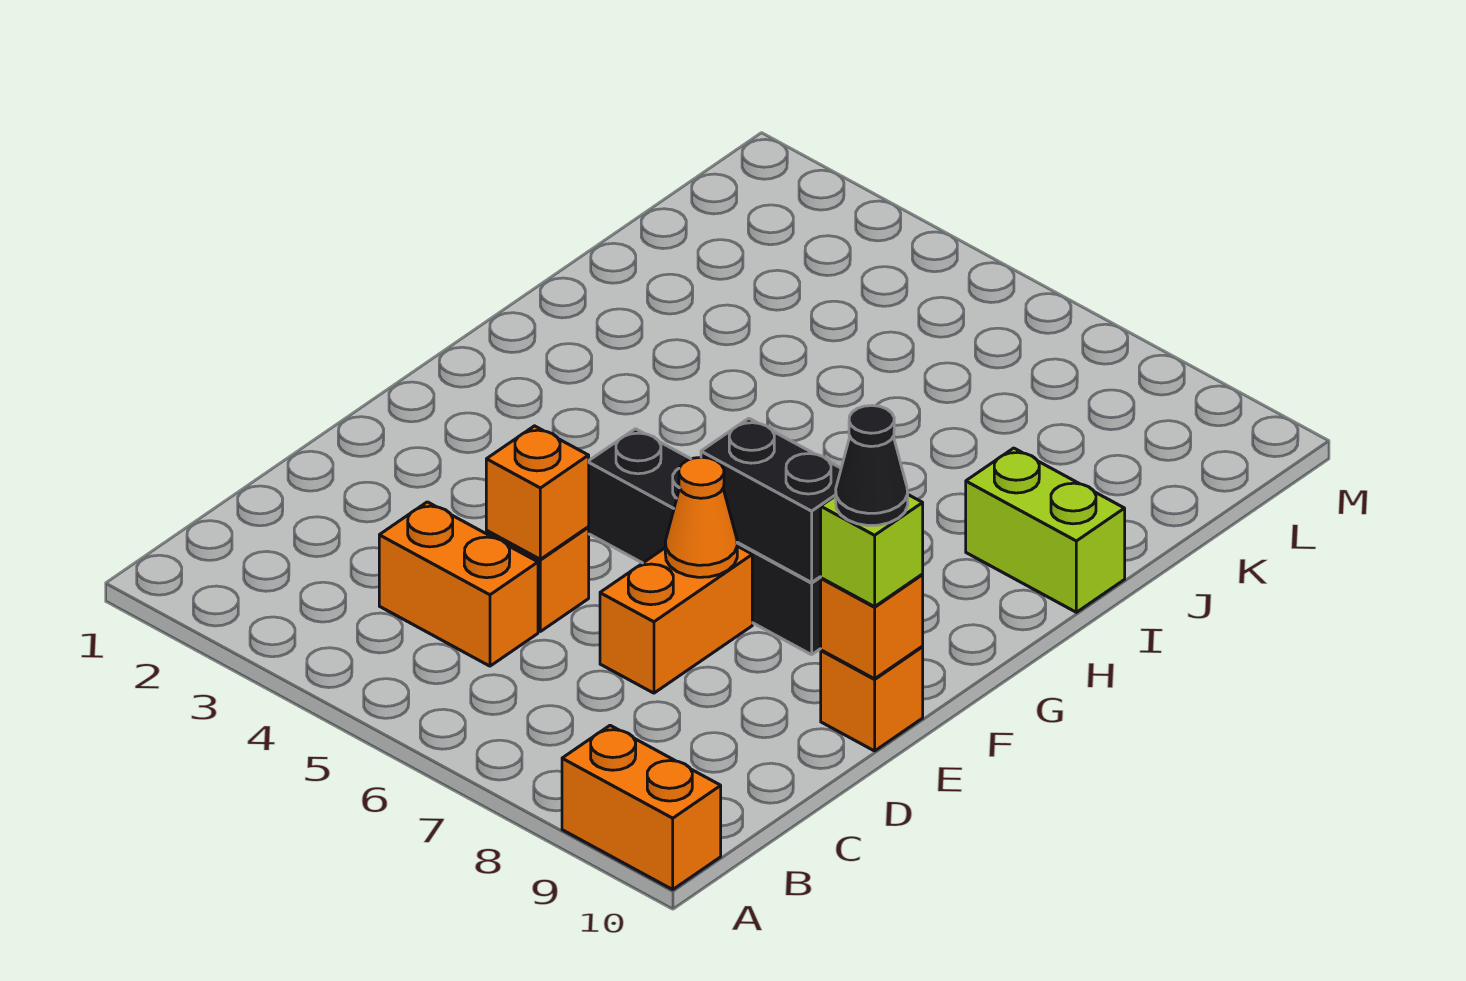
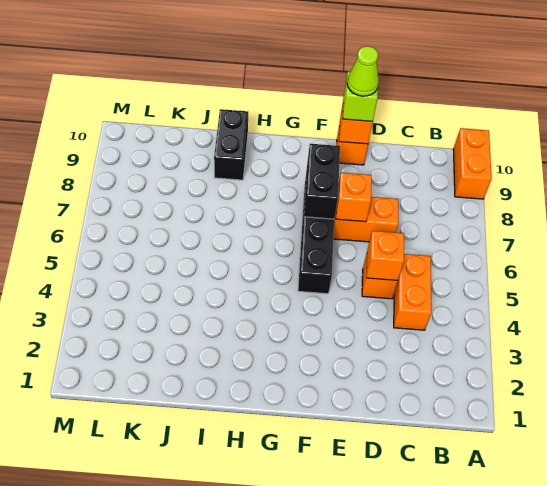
orange cone E7 level 2 -> orange brick E7 level 2
black cone E10 level 4 -> lime cone E10 level 4
lime brick I9:I10 level 1 -> black brick I9:I10 level 1

